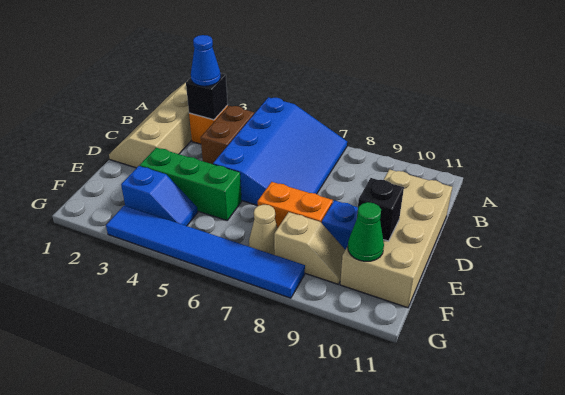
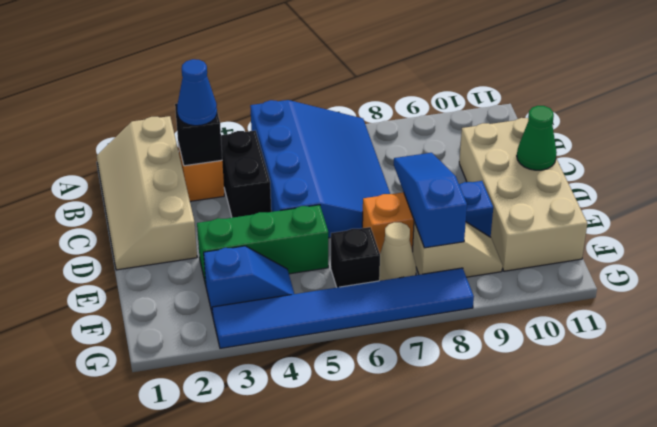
brown brick B4:C4 level 1 -> black brick B4:C4 level 1
none -> blue slope D8:F8 level 2 top F
black brick E10 level 2 -> black brick F6 level 1
green cone F10 level 2 -> green cone D11 level 2

